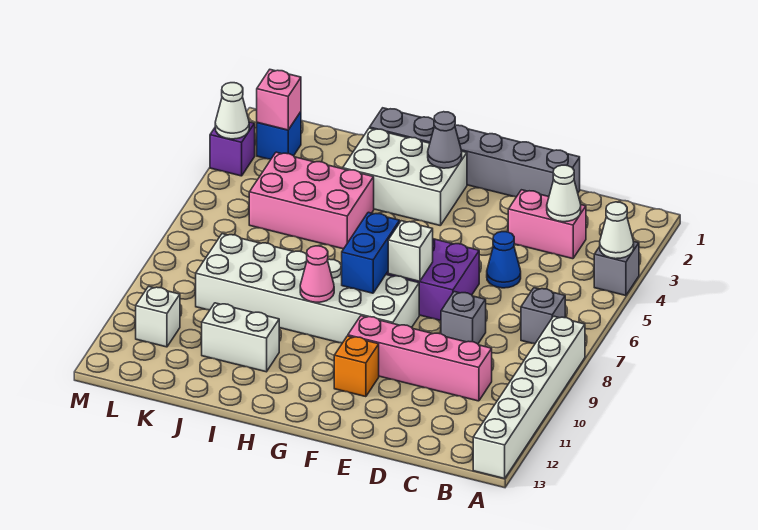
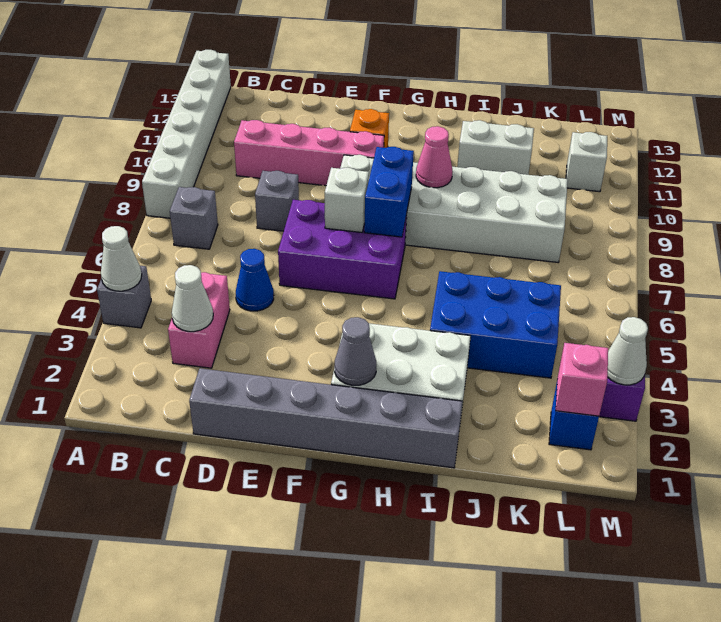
pink brick C3:D3 level 1 -> pink brick C3:C4 level 1
pink brick I4:K5 level 1 -> blue brick I4:K5 level 1

